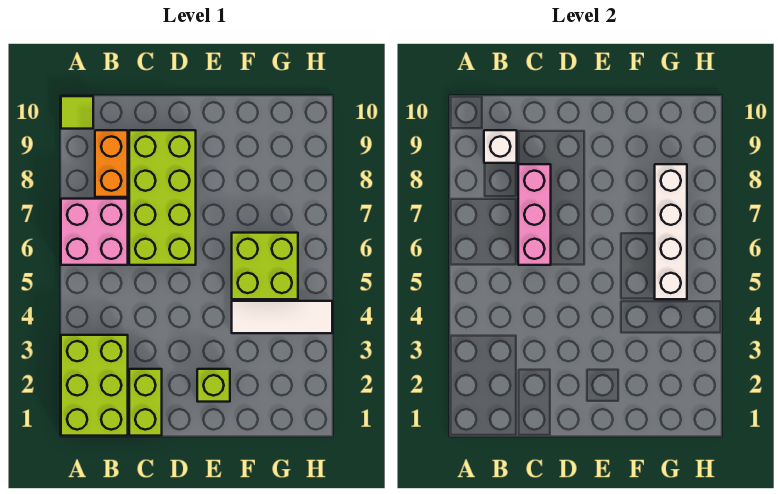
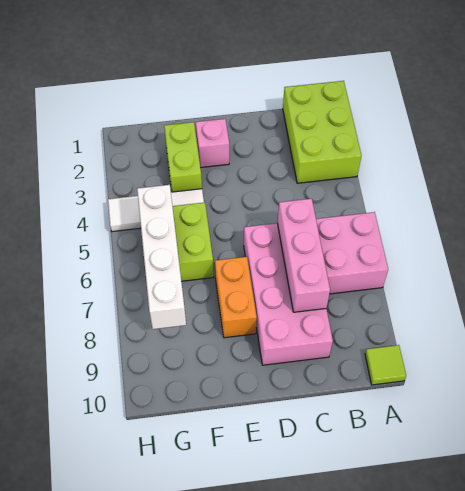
orange brick B8:B9 level 1 -> orange brick E7:E8 level 1
white brick B9 level 2 -> none
lime brick C1:C2 level 1 -> lime brick F2:F3 level 1
lime brick C6:D9 level 1 -> pink brick C6:D9 level 1
lime brick E2 level 1 -> pink brick E2 level 1

